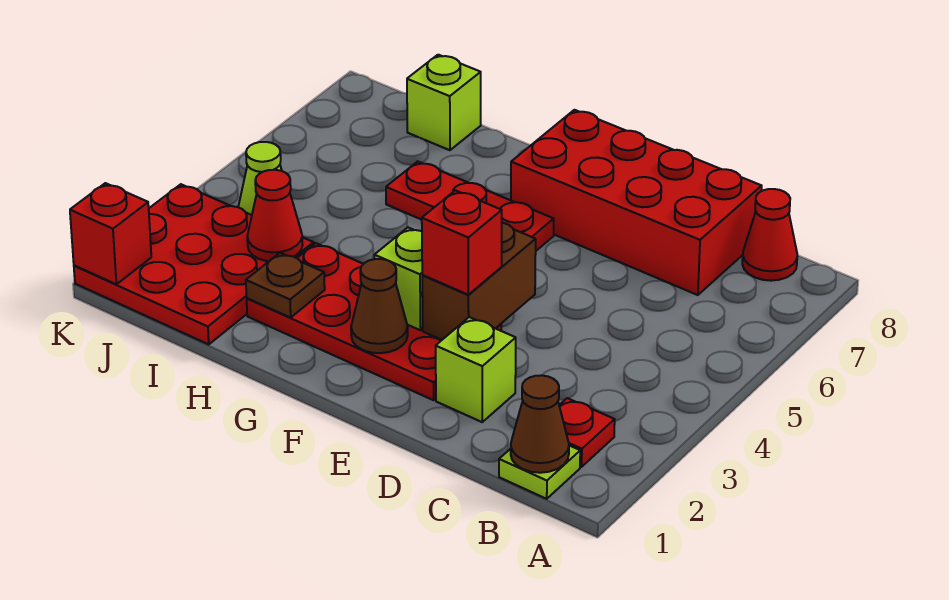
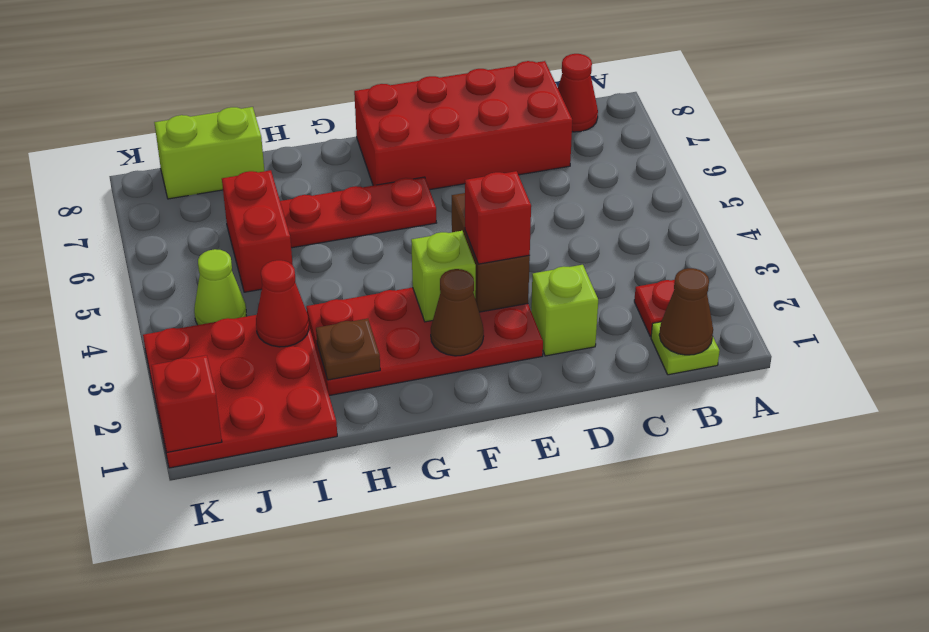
none -> red brick I5:I6 level 1
lime brick I8 level 1 -> lime brick I8:J8 level 1

